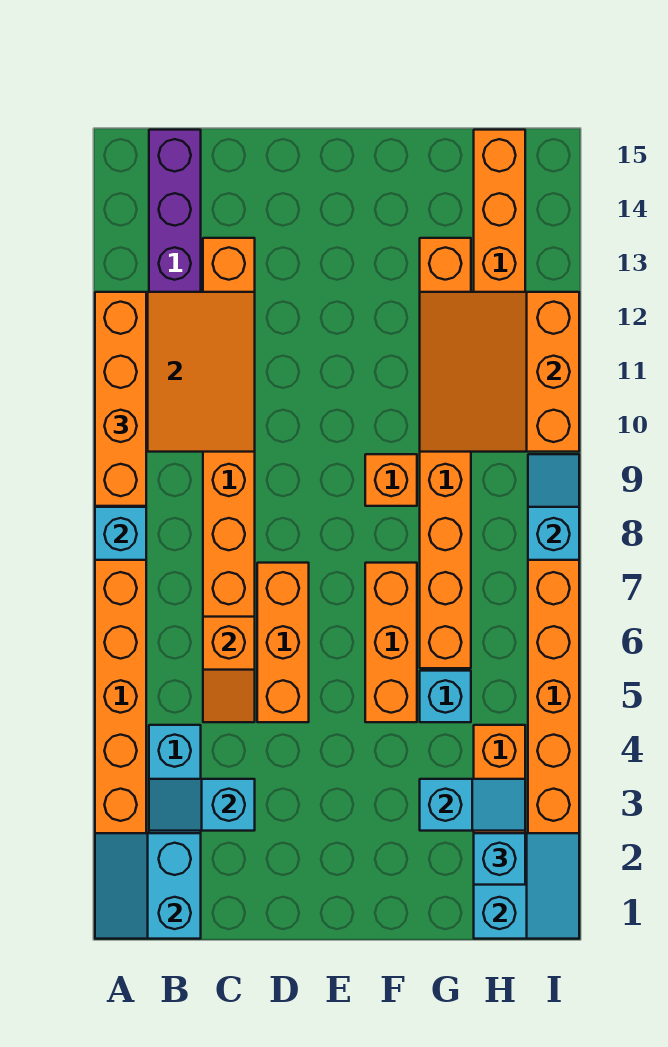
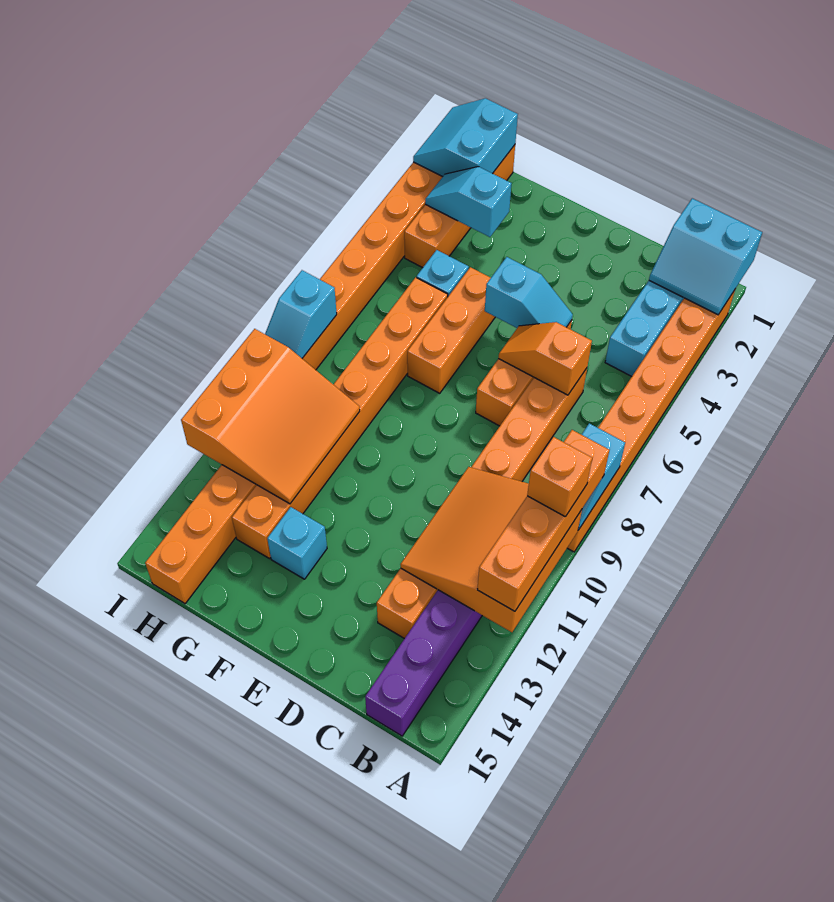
cyan slope A1:B2 level 2 top B -> cyan slope A1:B2 level 2 top 1
cyan slope B3:C3 level 2 top C -> cyan slope D5:E5 level 2 top E
orange slope C5:C6 level 2 top 6 -> orange slope C6:D6 level 2 top C
orange brick F9 level 1 -> orange brick A10 level 4
cyan brick H2 level 3 -> cyan brick F13 level 1

